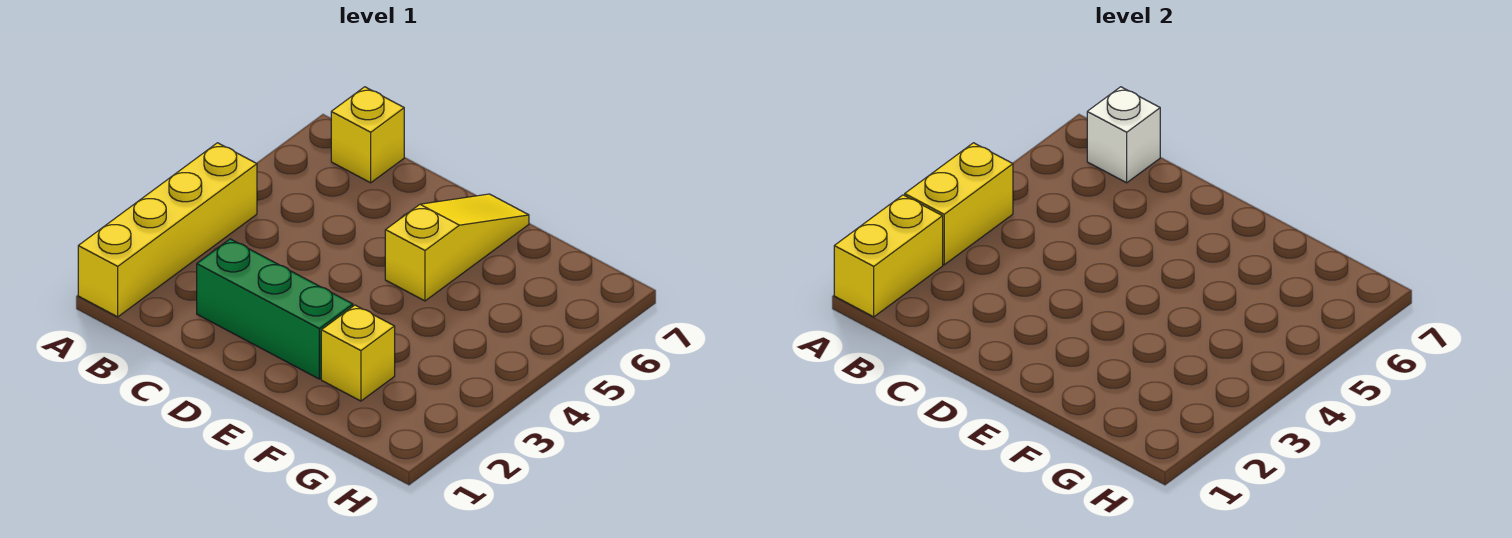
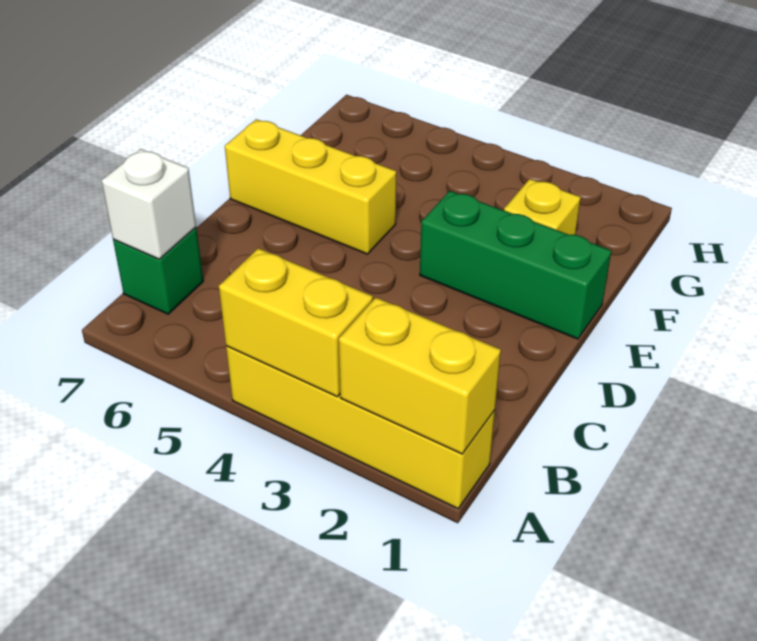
yellow brick B7 level 1 -> green brick B7 level 1
green brick C2:E2 level 1 -> green brick E1:E3 level 1
yellow slope E5:E7 level 1 top 5 -> yellow brick E5:E7 level 1

